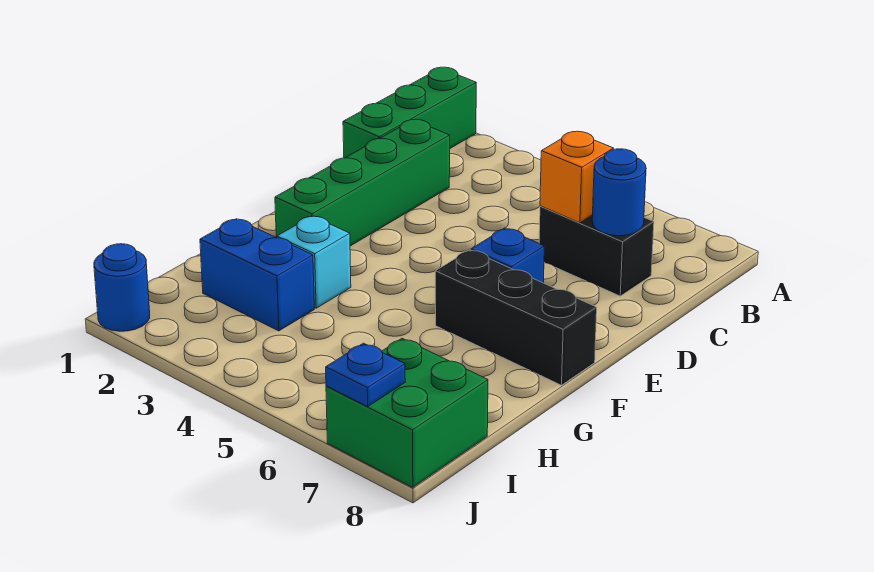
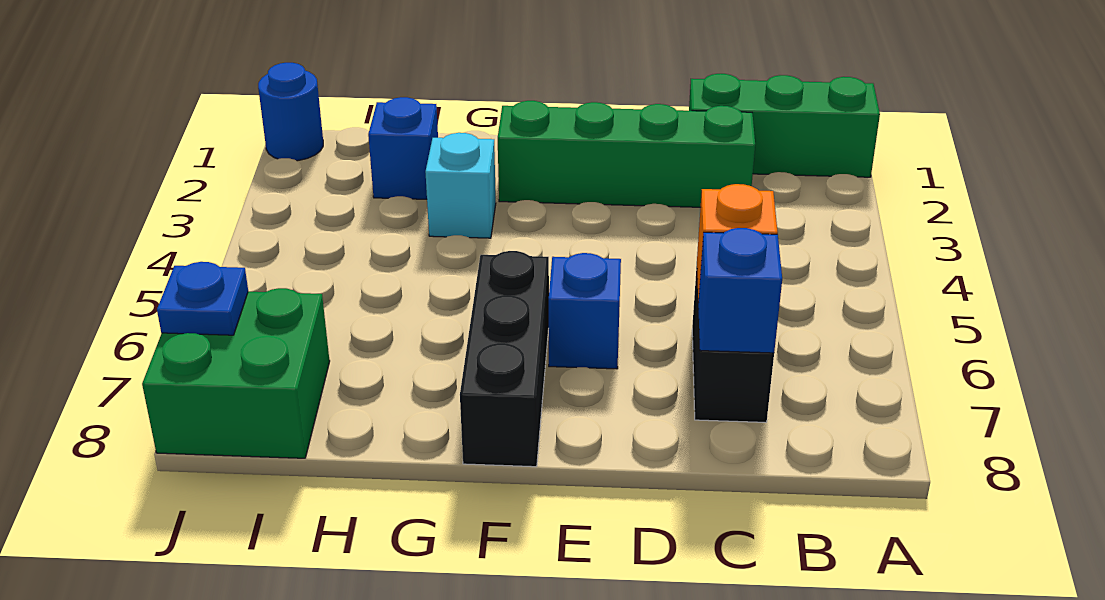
blue round brick C7 level 2 -> blue brick C7 level 2
blue brick H2:H3 level 1 -> blue brick H2 level 1

